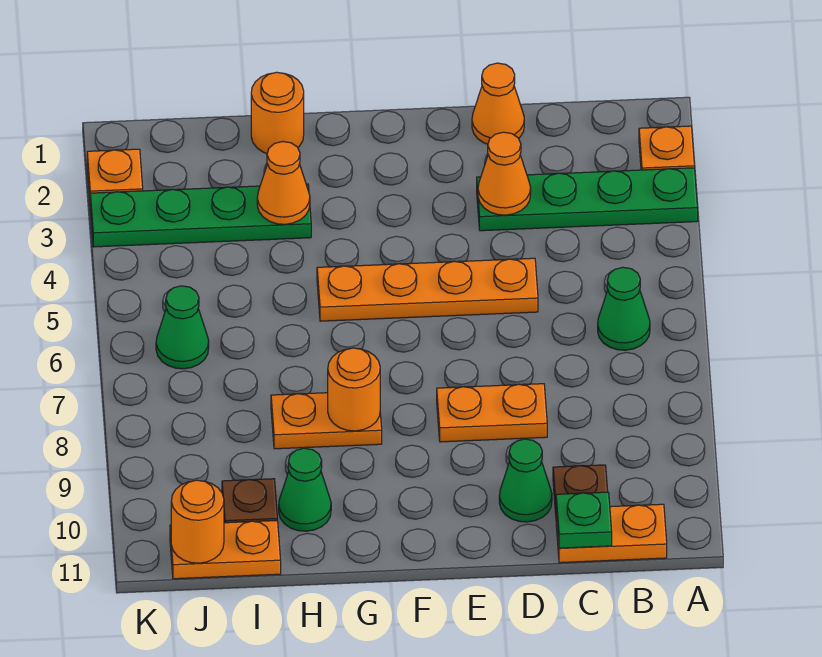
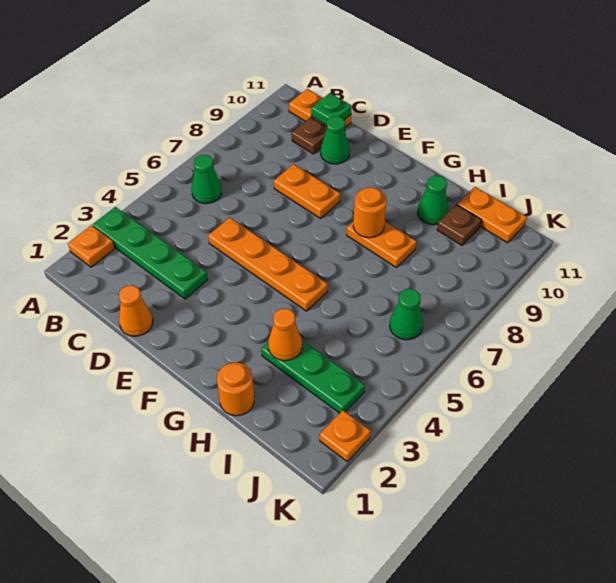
orange cone D3 level 2 -> none
green plate H3:K3 level 1 -> green plate H3:J3 level 1
orange round brick J11 level 2 -> none

